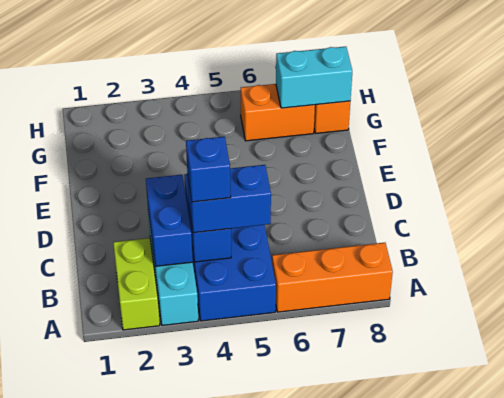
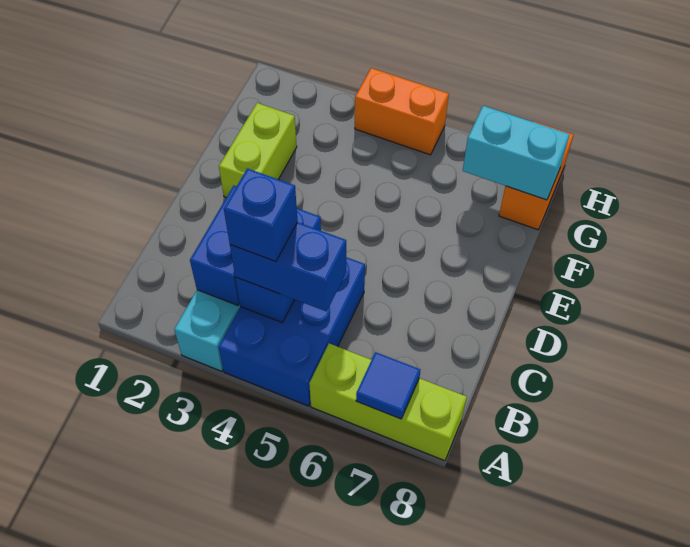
lime brick A2:B2 level 1 -> lime brick E2:F2 level 1
orange brick A6:A8 level 1 -> lime brick A6:A8 level 1
none -> blue tile A7 level 2
orange brick G6:G7 level 1 -> orange brick H4:H5 level 1

